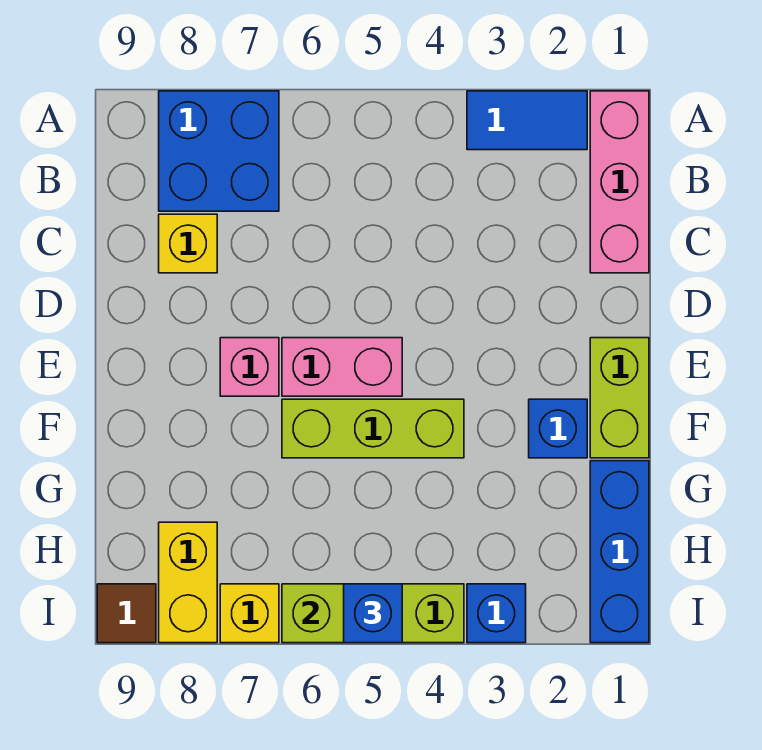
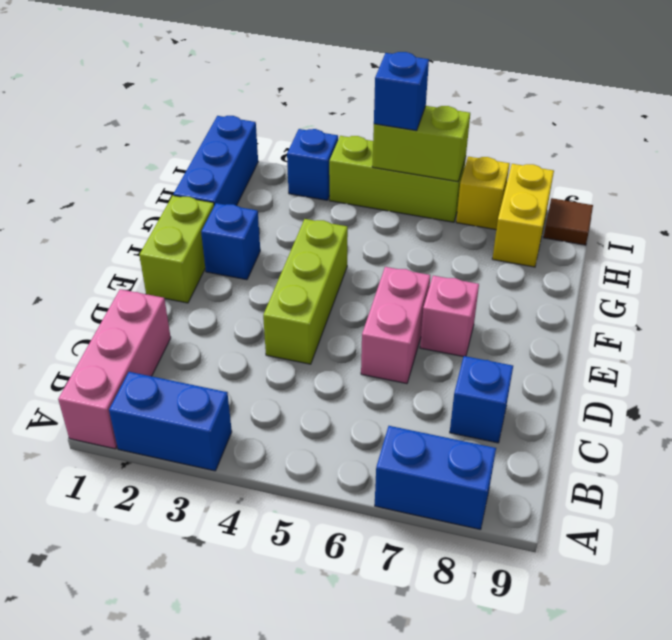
blue tile A2:A3 level 1 -> blue brick A2:A3 level 1
blue brick A7:B8 level 1 -> blue brick A7:A8 level 1
yellow brick C8 level 1 -> blue brick C8 level 1
pink brick E5:E6 level 1 -> pink brick D6:E6 level 1
lime brick F4:F6 level 1 -> lime brick D4:F4 level 1

